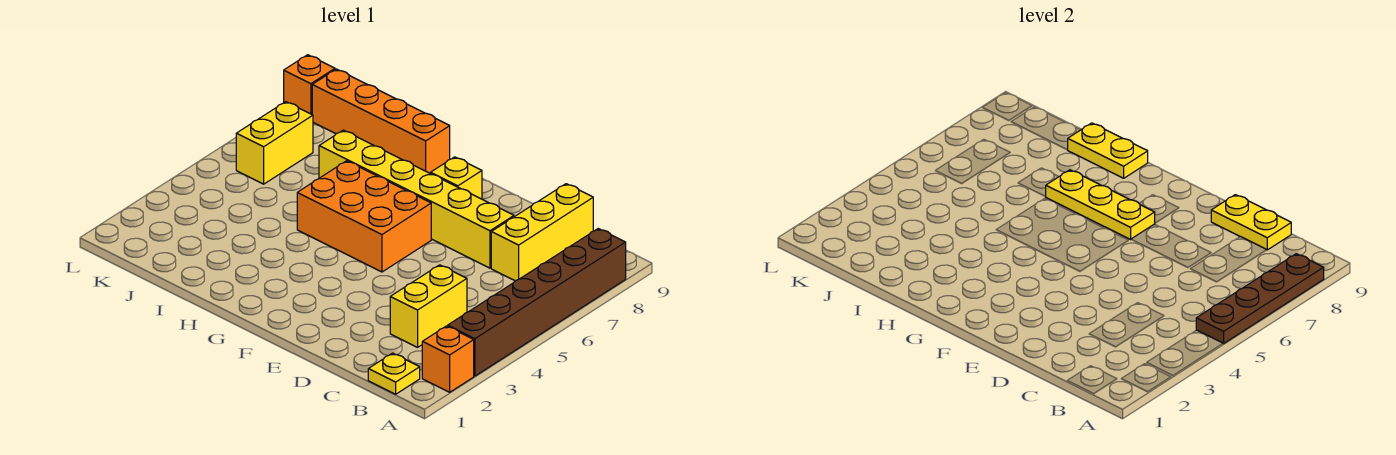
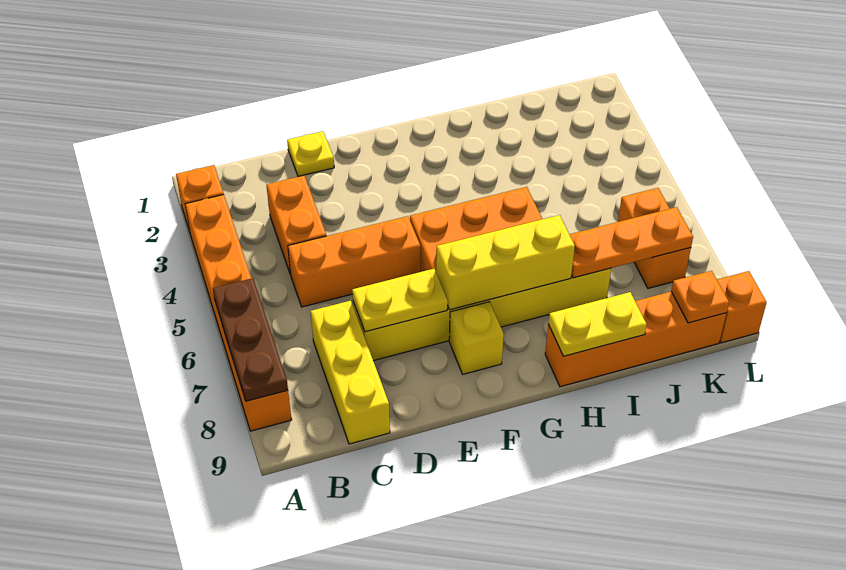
brown brick A3:A8 level 1 -> orange brick A3:A8 level 1
brown plate A5:A8 level 2 -> brown plate A6:A8 level 2
yellow plate B1 level 1 -> yellow plate D1 level 1
yellow brick C3:C4 level 1 -> orange brick C3:C4 level 1
none -> orange brick C5:E5 level 1
yellow plate C9:D9 level 2 -> yellow plate D7:E7 level 2
yellow plate F7:H7 level 2 -> yellow brick F7:H7 level 2
none -> orange plate I7:K7 level 2
yellow brick K6:K7 level 1 -> orange brick K6:K7 level 1
none -> orange plate K9 level 2

